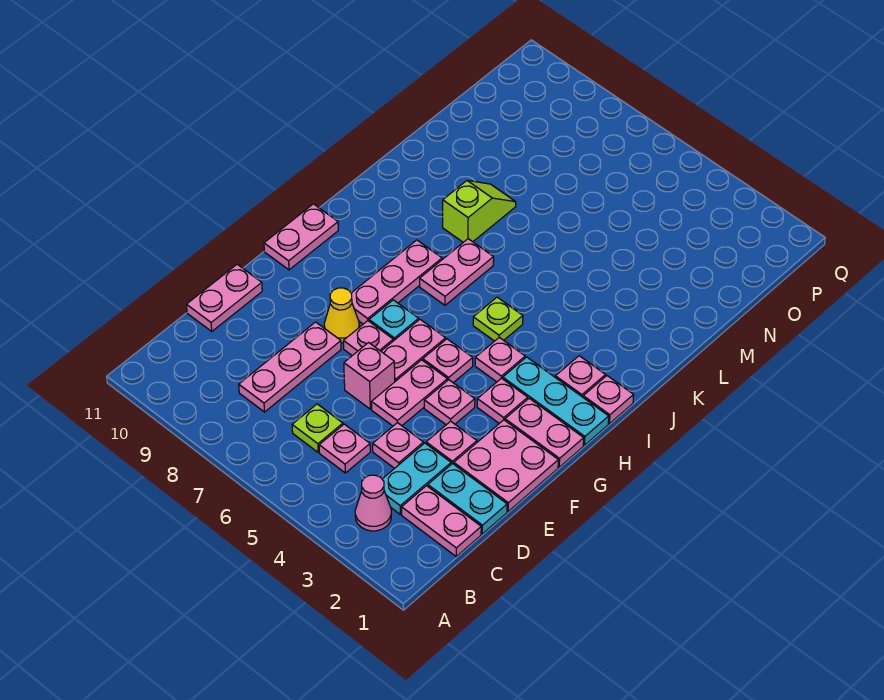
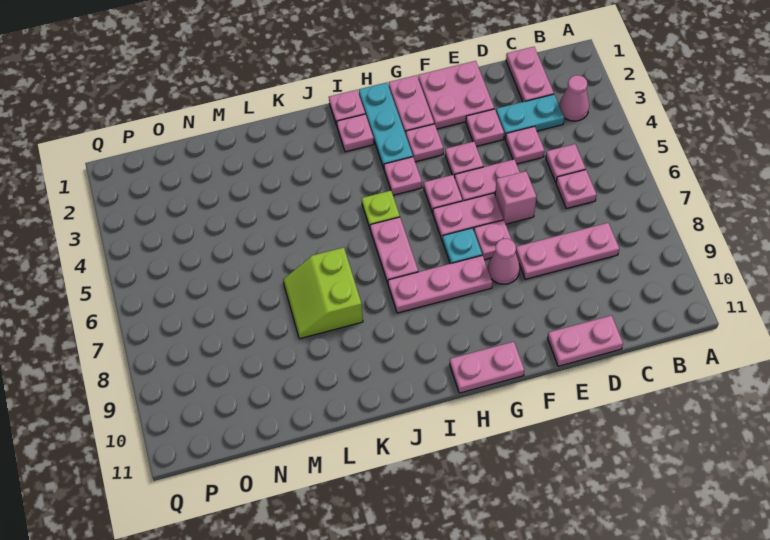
lime plate C6 level 1 -> pink plate C6 level 1
cyan plate D1:D2 level 1 -> none
yellow cone F8 level 1 -> pink cone F8 level 1
pink plate I7:J7 level 1 -> pink plate I6:I7 level 1
lime slope K8:L8 level 1 top K -> lime slope K7:L8 level 1 top K

